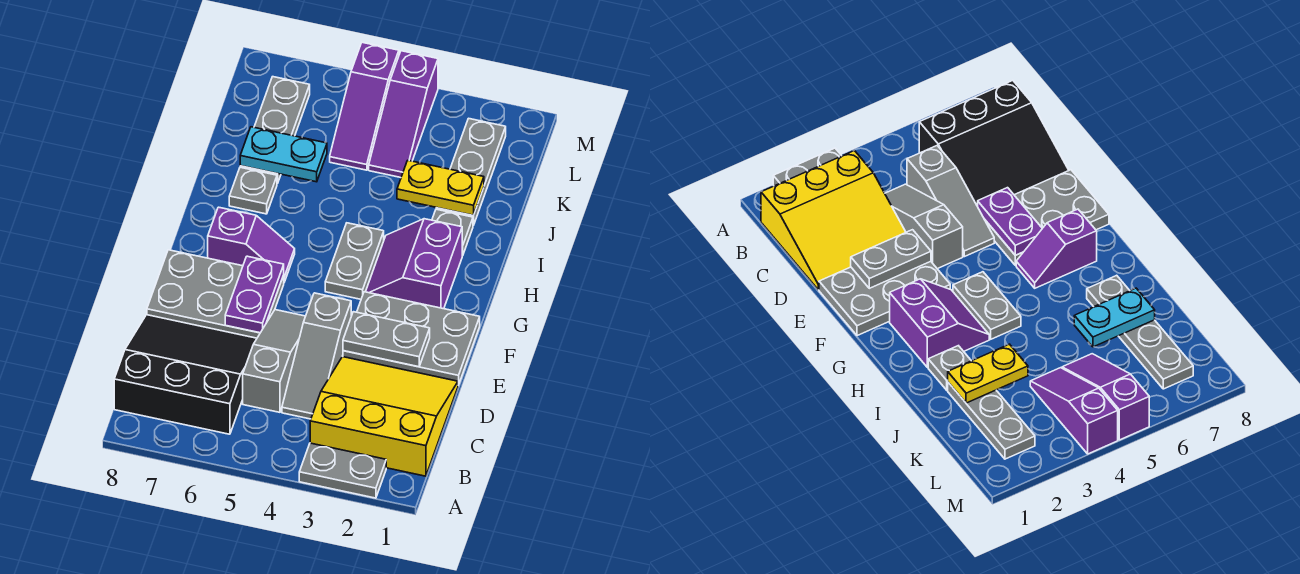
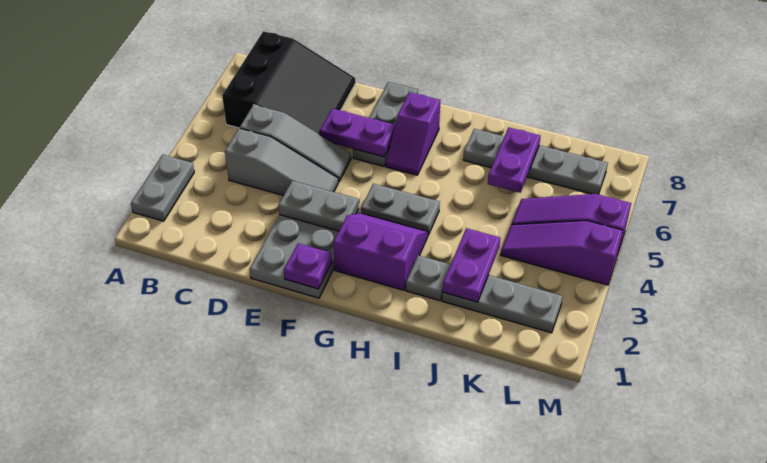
yellow slope B1:D3 level 1 top B -> none
grey slope C4:E4 level 1 top E -> grey slope C4:E4 level 1 top C
grey plate E2:E3 level 2 -> grey plate E3:F3 level 2
grey plate E6:F8 level 1 -> grey plate F6:F8 level 1
none -> purple plate F1 level 2
yellow plate J2:J3 level 2 -> purple plate J2:J3 level 2
cyan plate J6:J7 level 2 -> purple plate J6:J7 level 2

